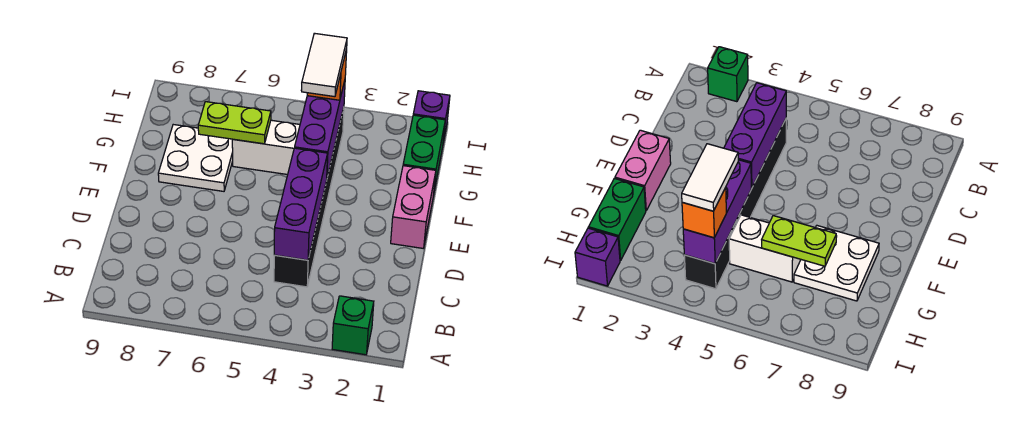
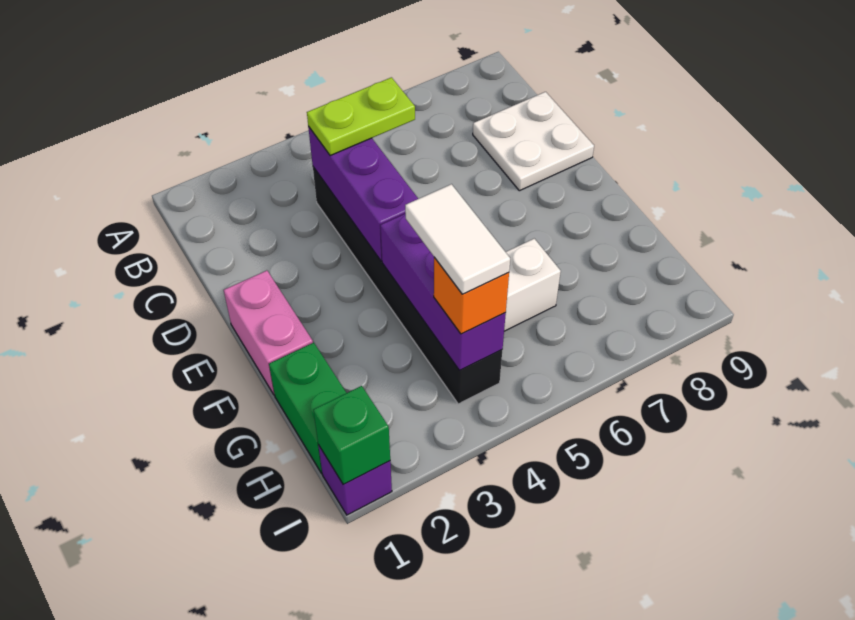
green brick A2 level 1 -> green brick I1 level 2
white plate F7:G8 level 1 -> white plate C8:D9 level 1
lime plate G6:G7 level 2 -> lime plate C4:C5 level 3

